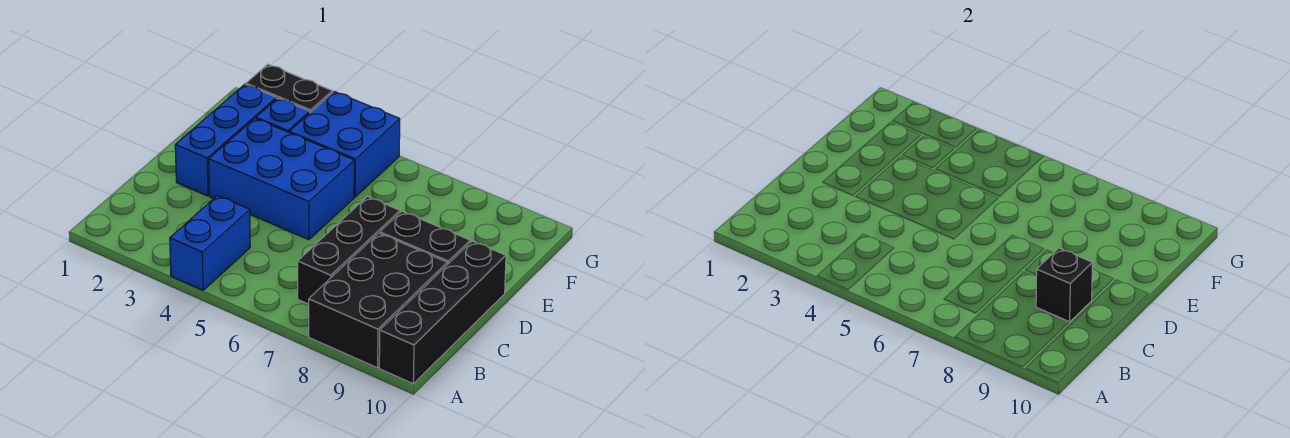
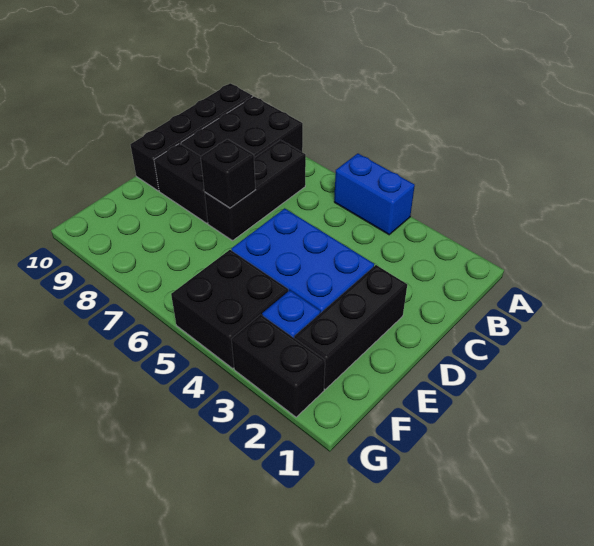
blue brick A4:B4 level 1 -> blue brick A4:A5 level 1
black brick C9 level 2 -> black brick D7 level 2
blue brick D2:F2 level 1 -> black brick D2:F2 level 1
blue brick F4:G5 level 1 -> black brick F4:G5 level 1

